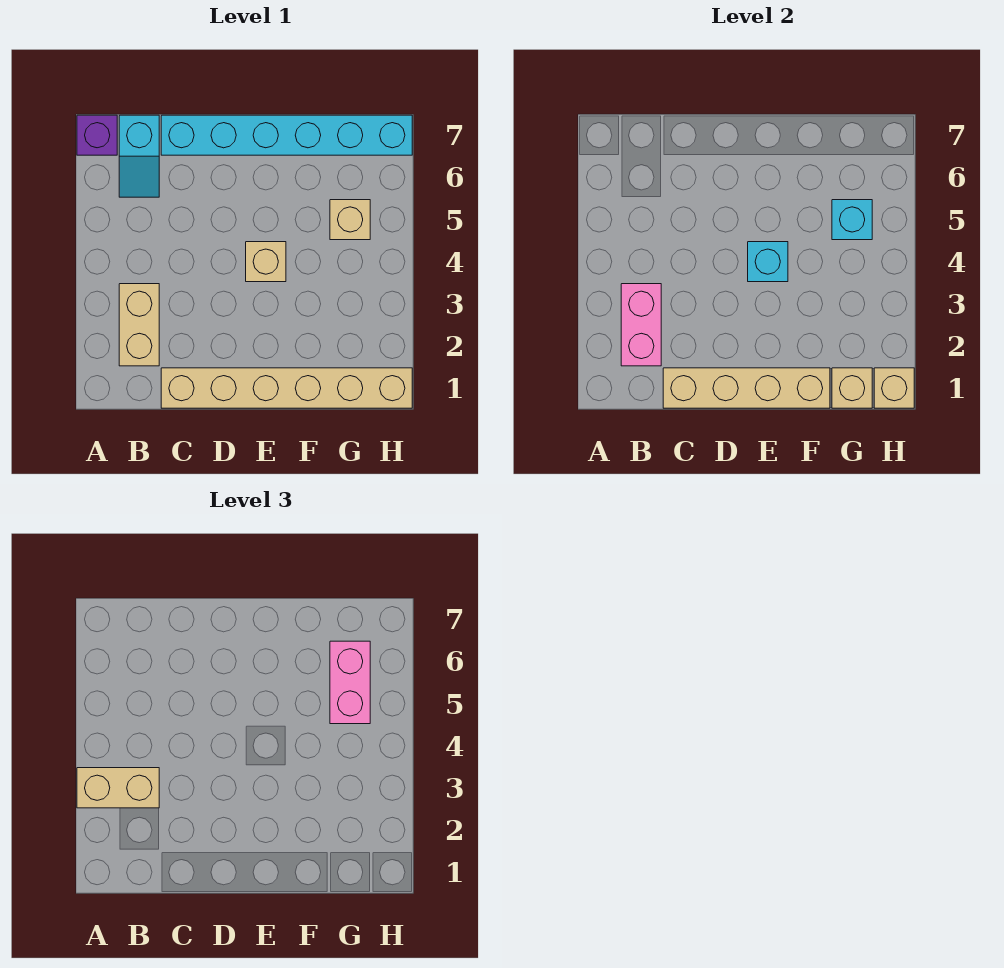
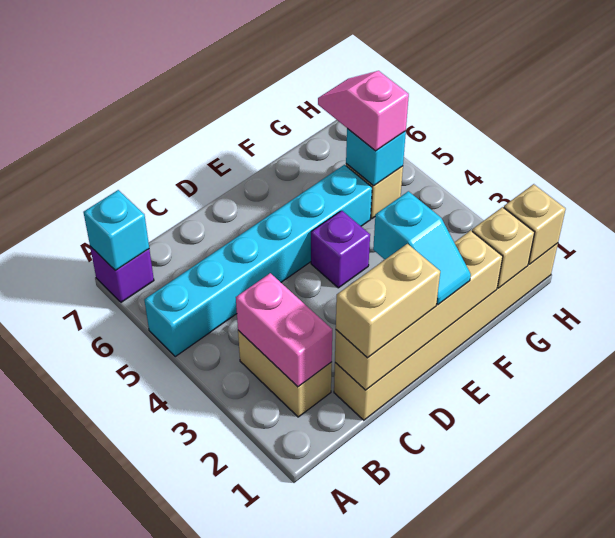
tan brick A3:B3 level 3 -> tan brick C1:D1 level 3
cyan slope B6:B7 level 1 top 7 -> cyan slope E1:E2 level 3 top 2
cyan brick C7:H7 level 1 -> cyan brick A5:F5 level 1
tan brick E4 level 1 -> purple brick E4 level 1
cyan brick E4 level 2 -> cyan brick A7 level 2
pink brick G5:G6 level 3 -> pink slope G5:G6 level 3 top 5

